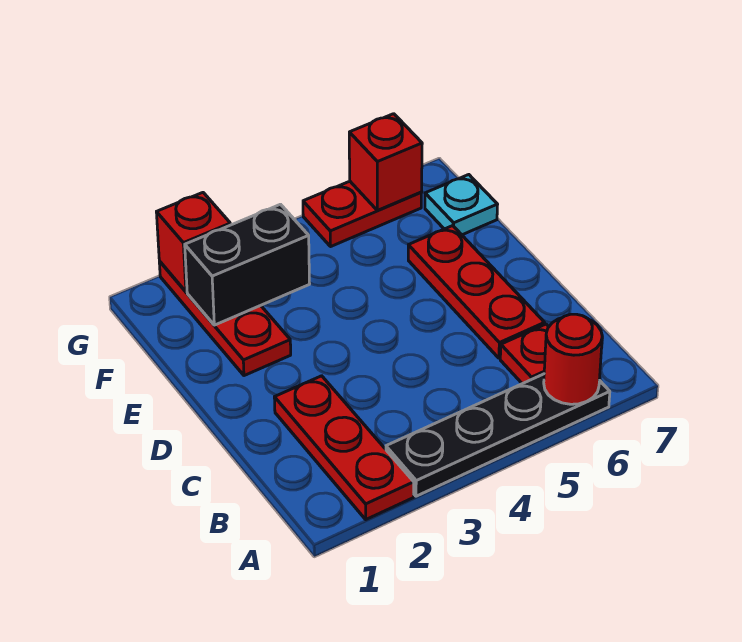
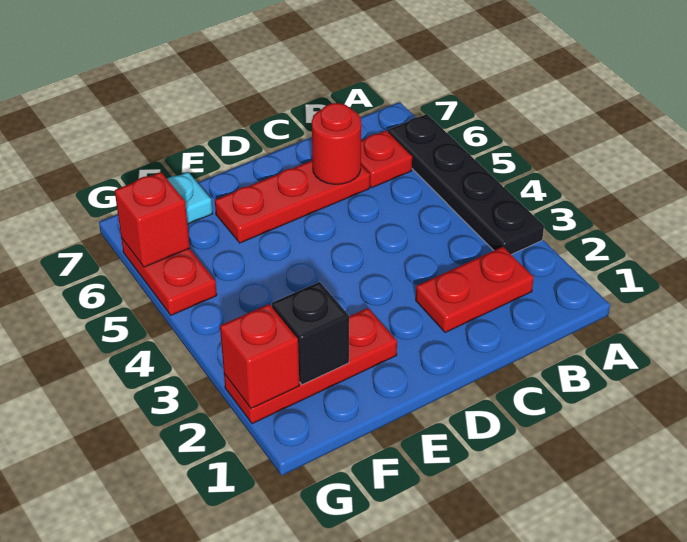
red plate A2:C2 level 1 -> red plate B2:C2 level 1
red round brick A6 level 2 -> red round brick C6 level 2
black brick F2:F3 level 2 -> black brick F2 level 2

